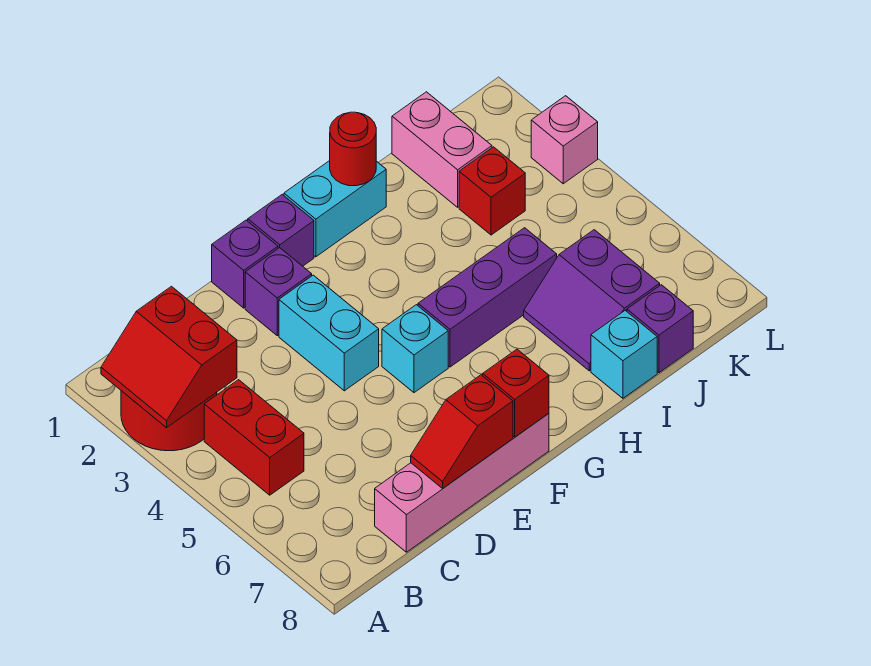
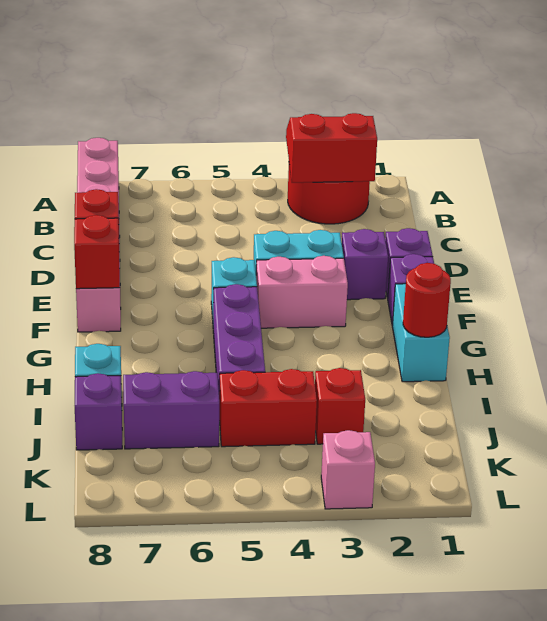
red brick B4:B5 level 1 -> red brick J4:J5 level 1
pink brick C8:F8 level 1 -> pink brick A8:F8 level 1
pink brick J1:J2 level 1 -> pink brick F3:F4 level 1

